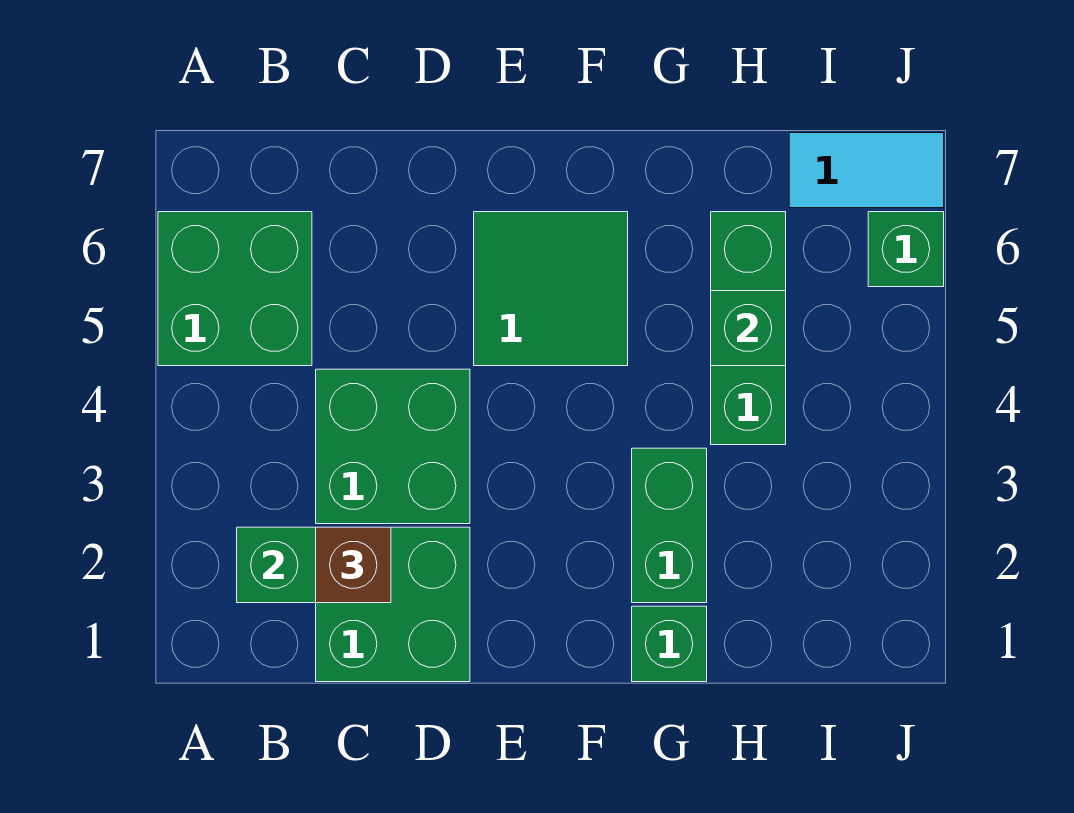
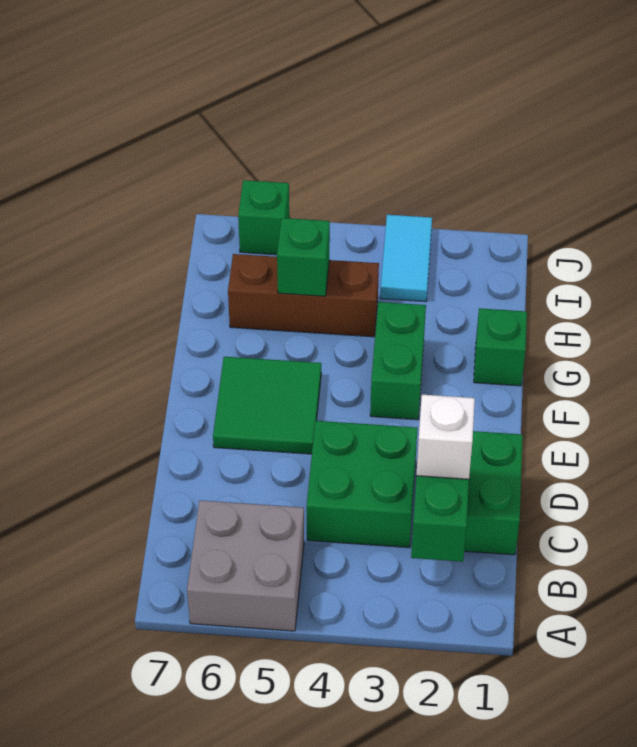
green brick A5:B6 level 1 -> grey brick A5:B6 level 1
brown brick C2 level 3 -> white brick C2 level 3
green brick G2:G3 level 1 -> green brick F3:G3 level 1
green brick H4:H6 level 1 -> brown brick H4:H6 level 1
cyan tile I7:J7 level 1 -> cyan tile I3:J3 level 1

